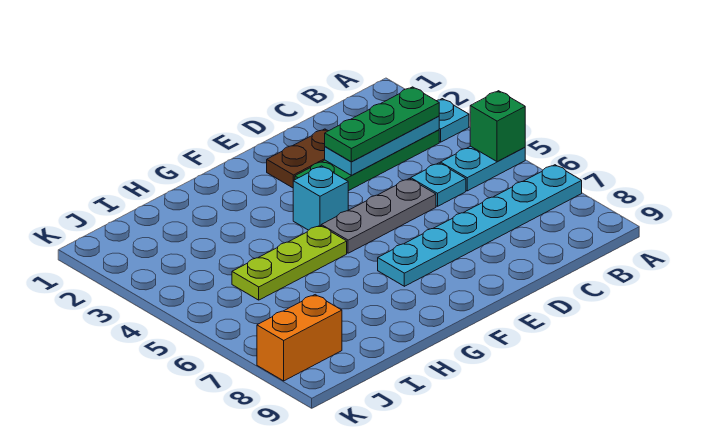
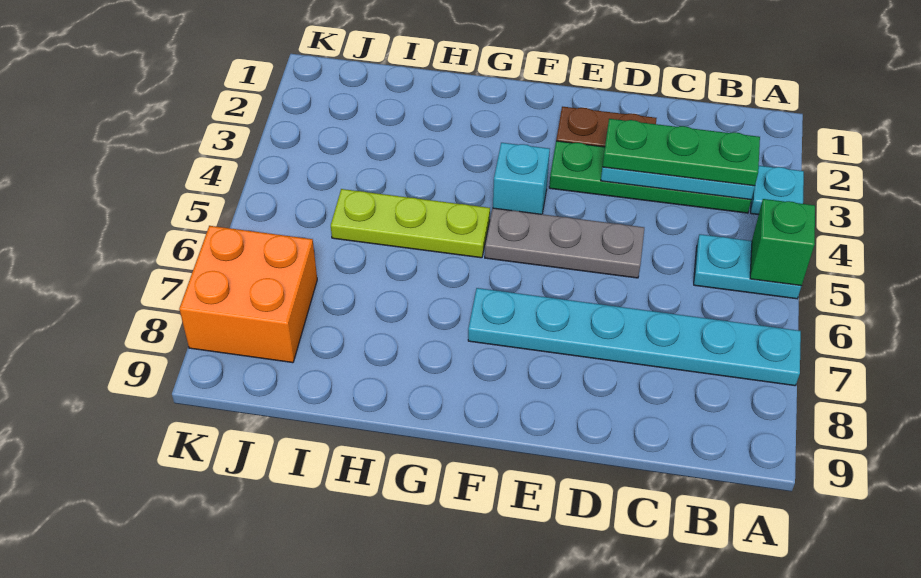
cyan plate C5 level 1 -> none
orange brick J8:K8 level 1 -> orange brick J7:K8 level 1

